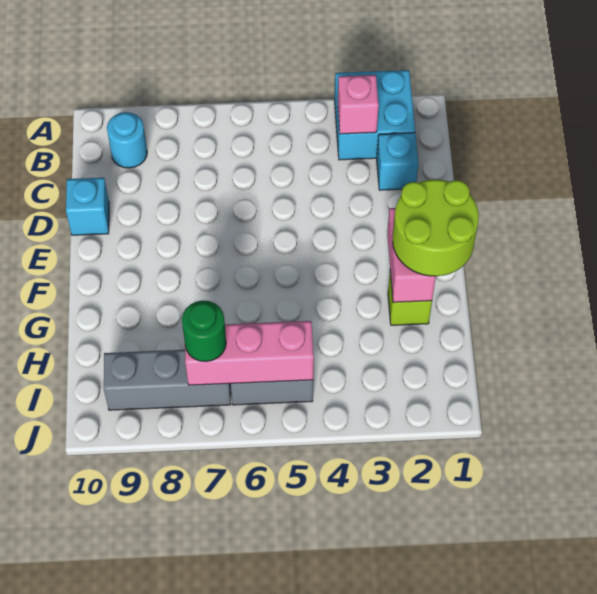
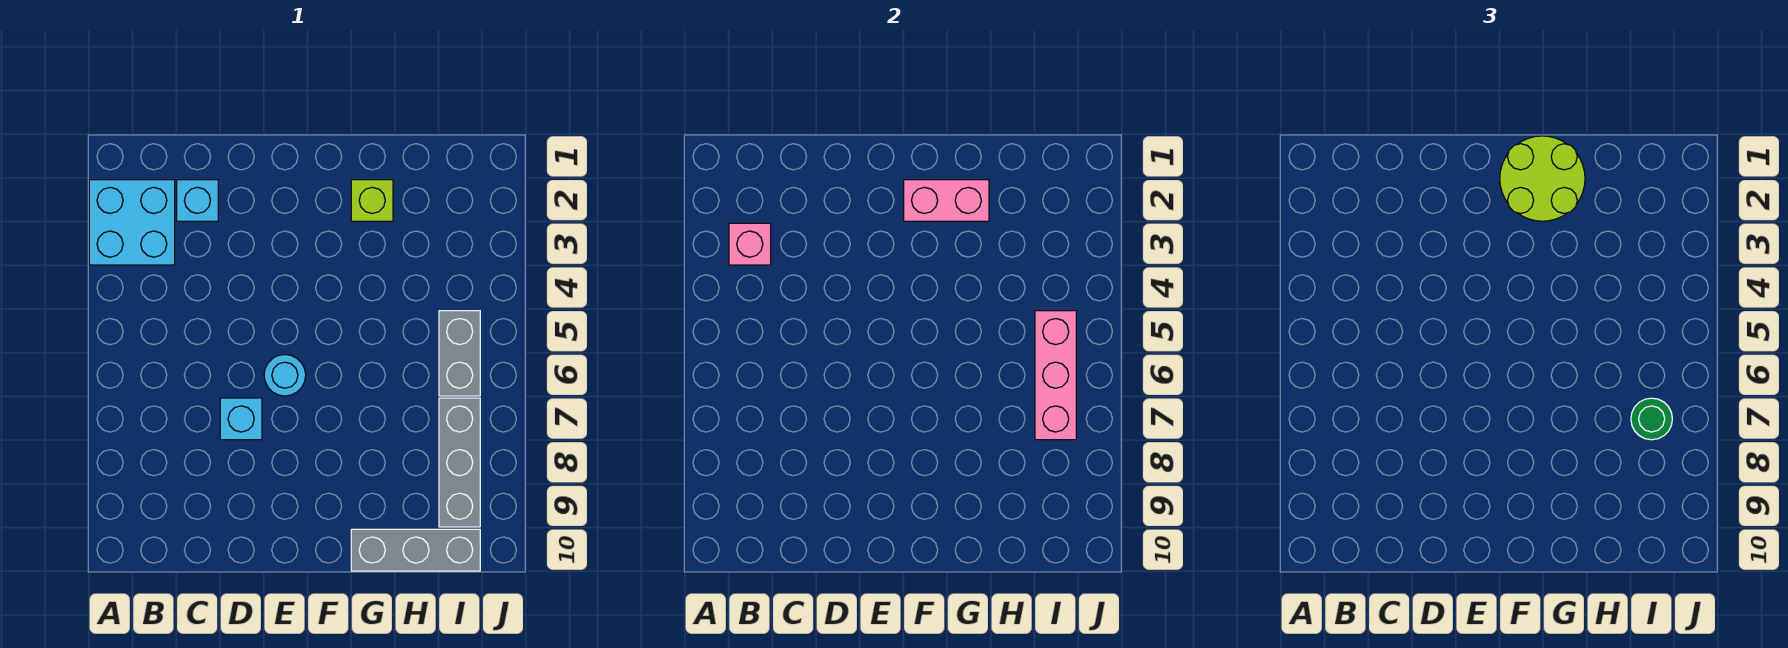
cyan round brick B9 level 1 -> cyan round brick E6 level 1
cyan brick D10 level 1 -> cyan brick D7 level 1
none -> grey brick G10:I10 level 1

